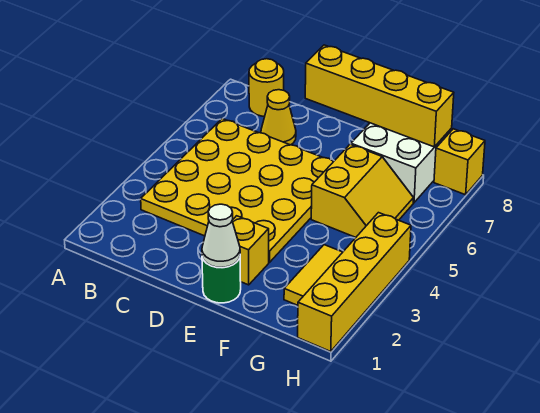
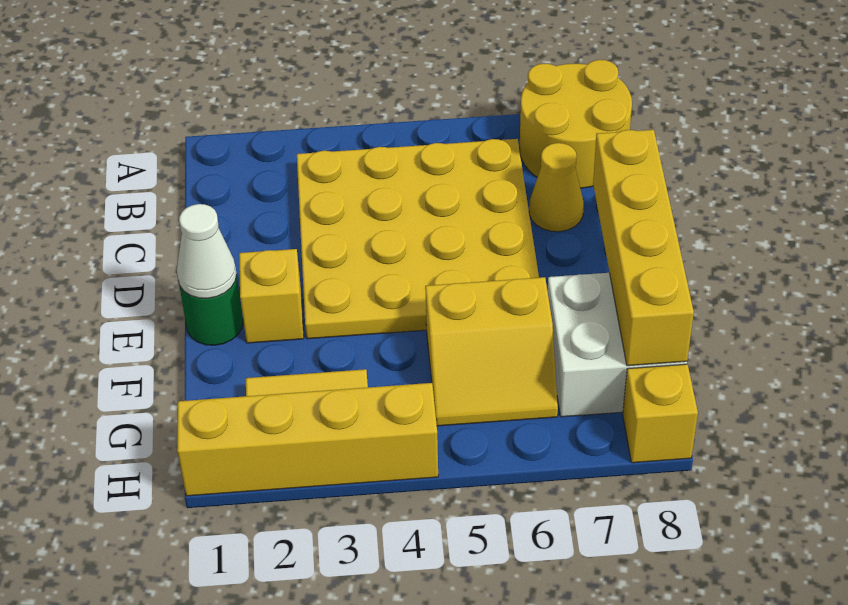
yellow round brick B8 level 1 -> yellow round brick A7:B8 level 1

